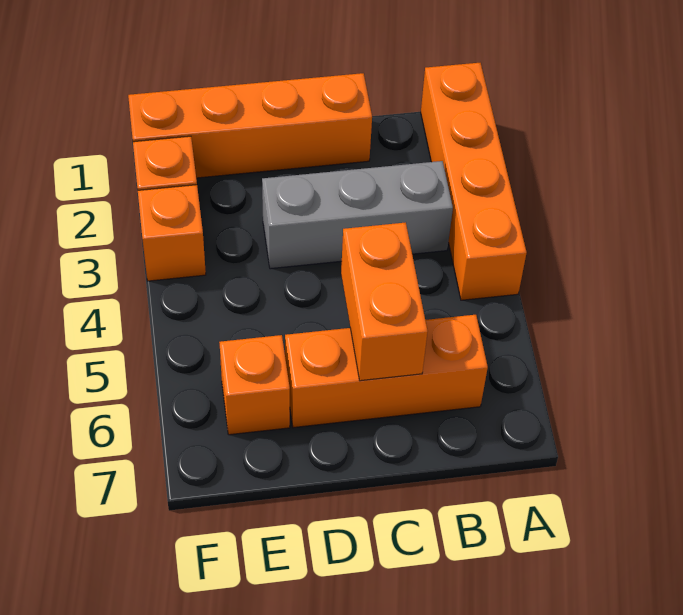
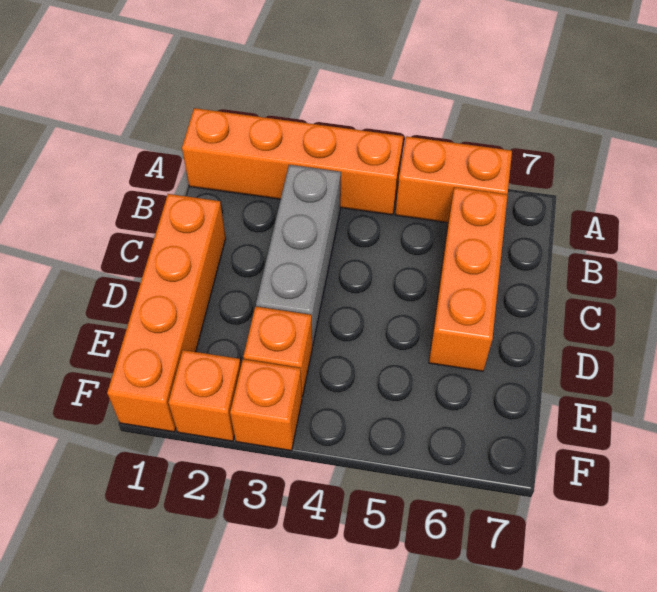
orange brick C5:C6 level 2 -> orange brick A5:A6 level 1
orange brick E6 level 1 -> orange brick E3 level 1

